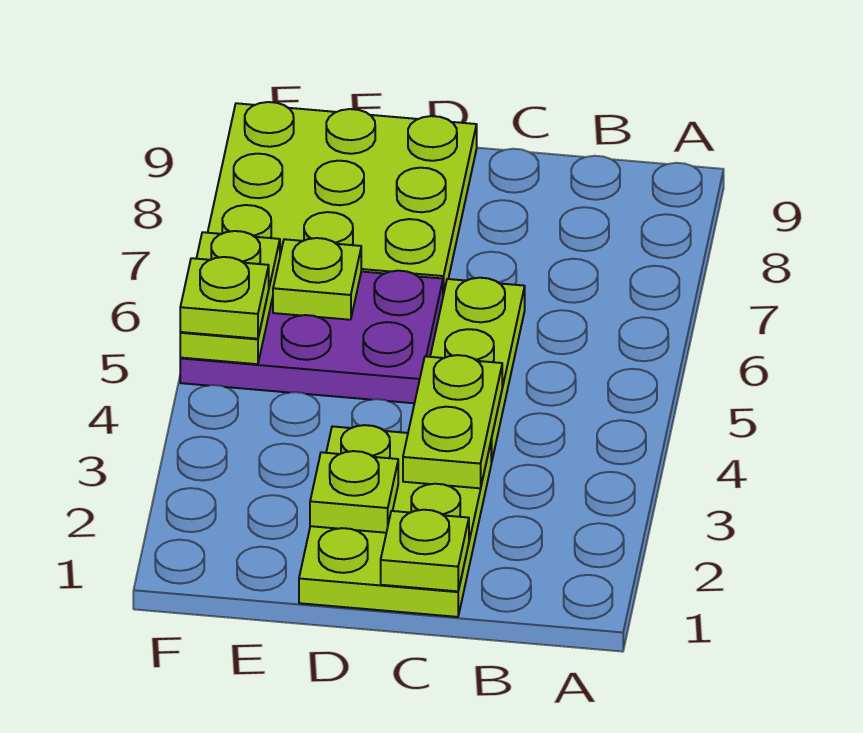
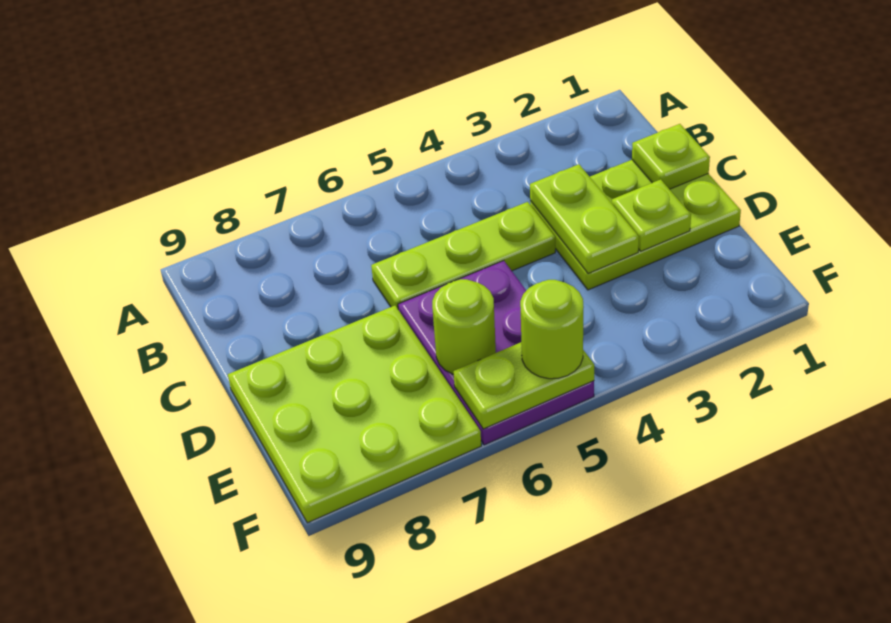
lime plate C3:C4 level 2 -> lime plate C3:D3 level 2
lime plate E6 level 2 -> lime round brick E6 level 2
lime plate F5 level 3 -> lime round brick F5 level 3

